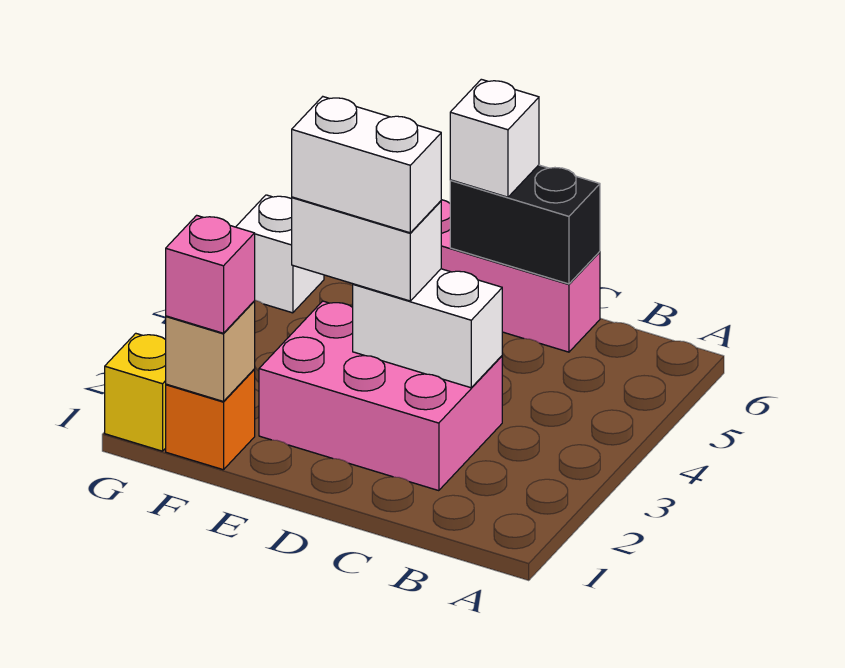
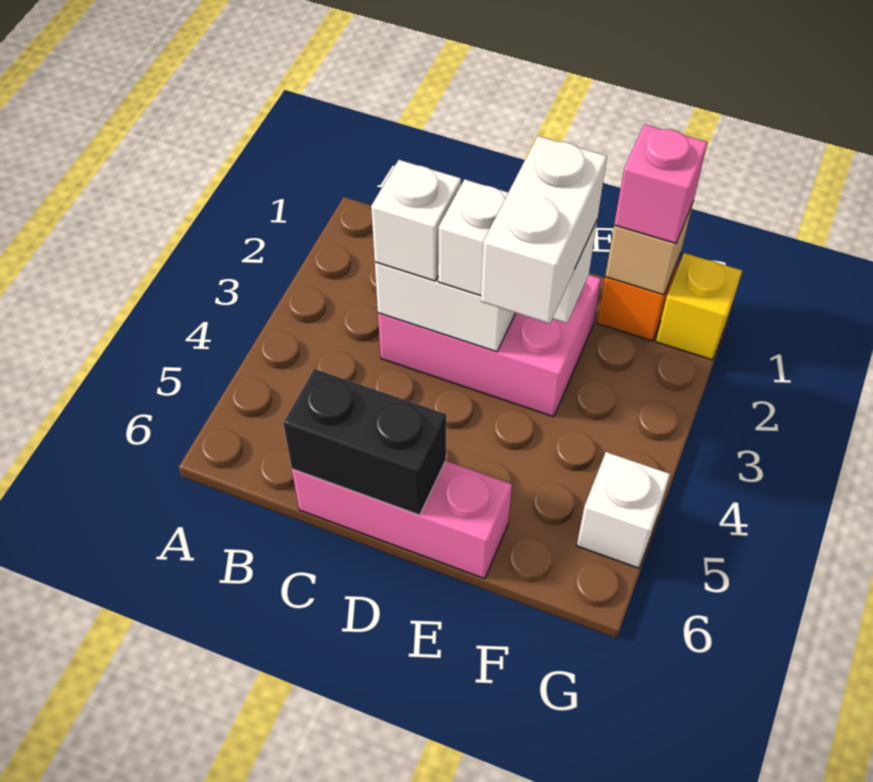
white brick D3:E3 level 4 -> white brick E3:E4 level 4
white brick D6 level 3 -> white brick C3 level 3

